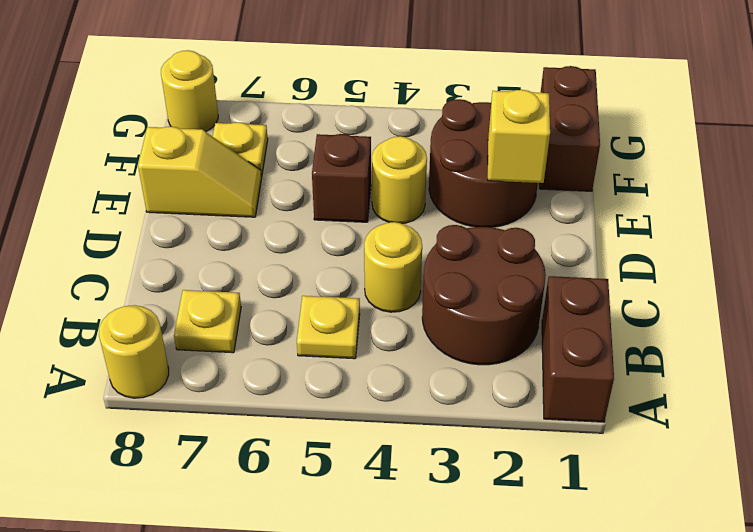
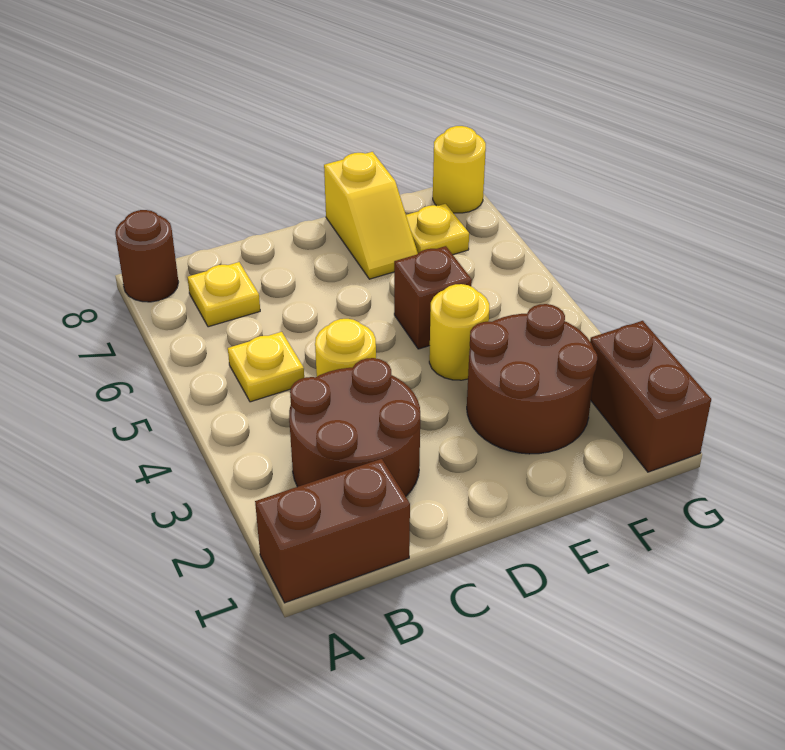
yellow round brick A8 level 1 -> brown round brick A8 level 1
yellow brick E2 level 2 -> none
brown brick F1:G1 level 1 -> brown brick G1:G2 level 1

